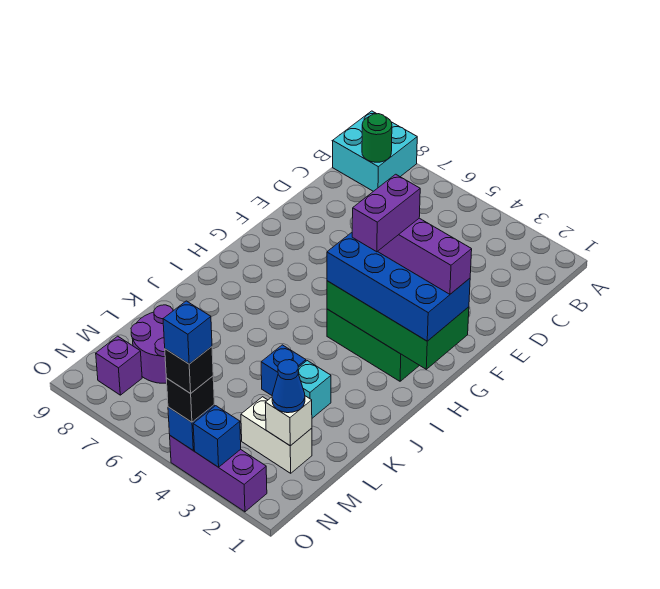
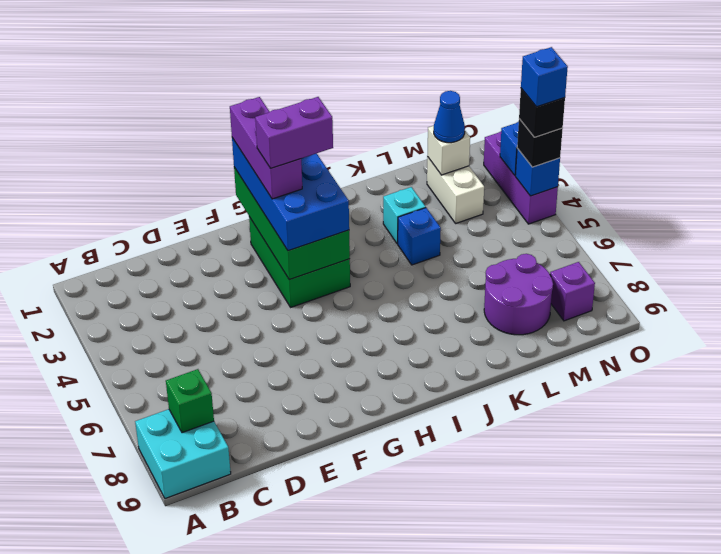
green round brick B8 level 2 -> green brick B8 level 2

